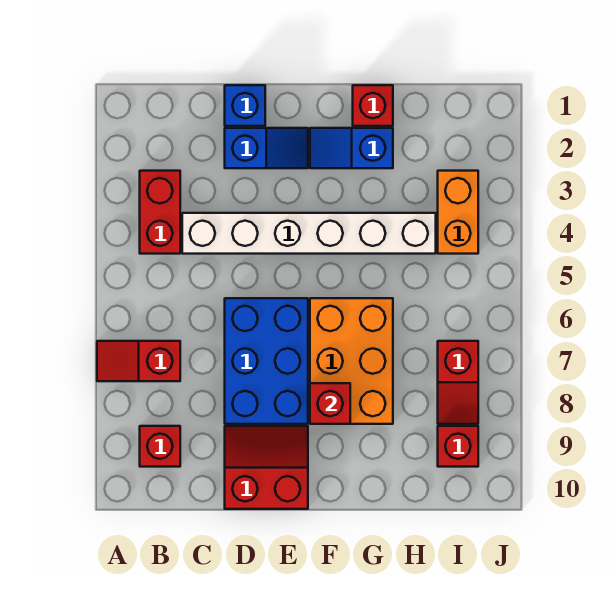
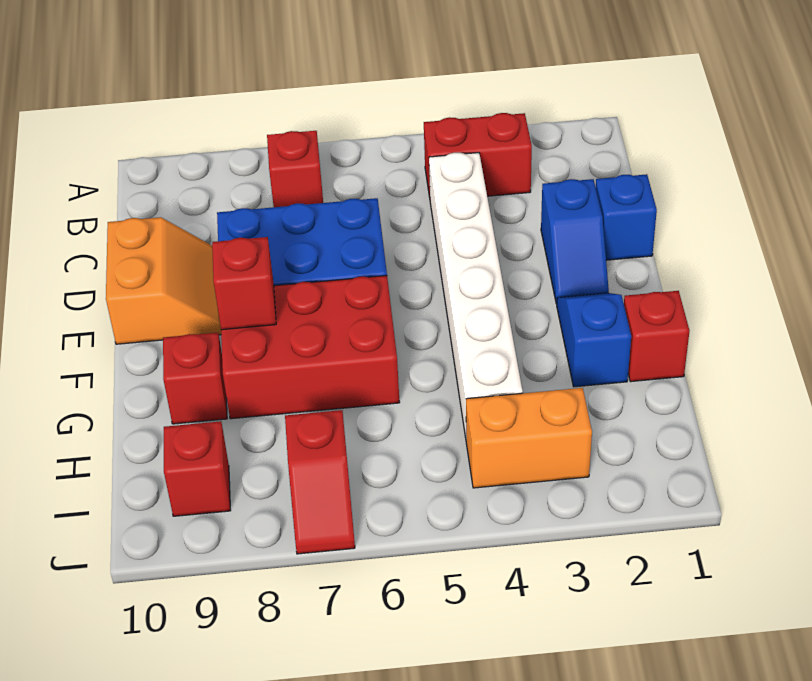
red brick B9 level 1 -> red brick G9 level 1
red slope D9:E10 level 1 top 10 -> orange slope D9:E10 level 1 top 10
orange brick F6:G8 level 1 -> red brick F6:G8 level 1
red slope I7:I8 level 1 top 7 -> red slope I7:J7 level 1 top I

